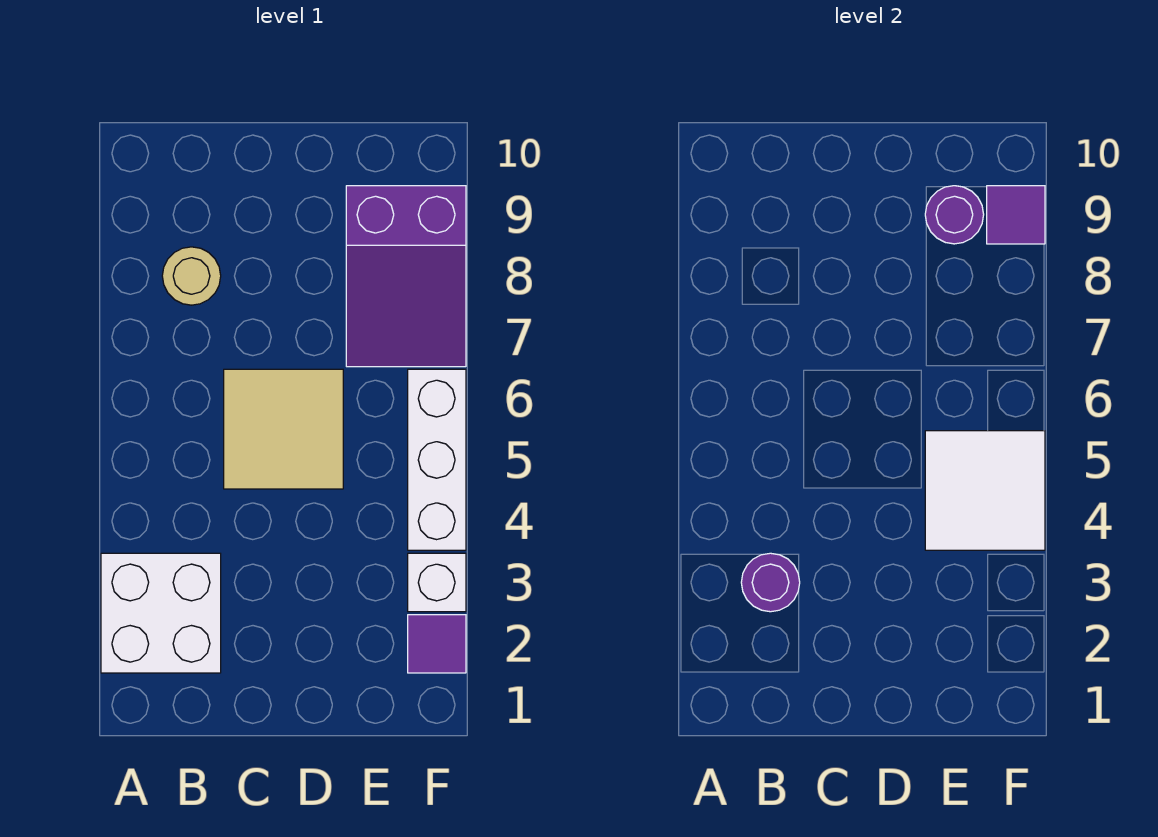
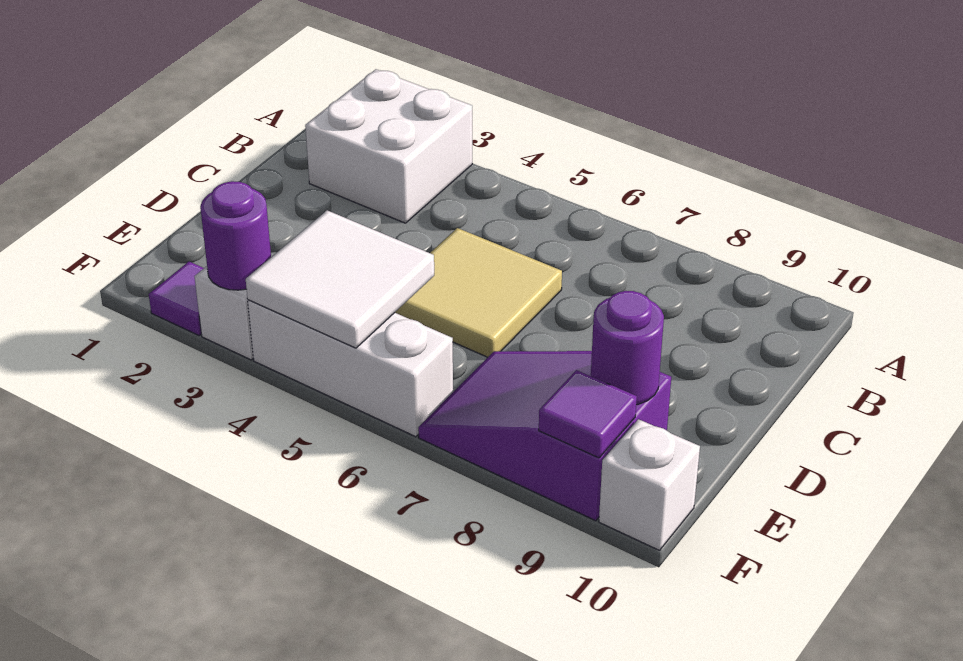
purple round brick B3 level 2 -> purple round brick F3 level 2
tan round brick B8 level 1 -> none
none -> white brick F10 level 1

